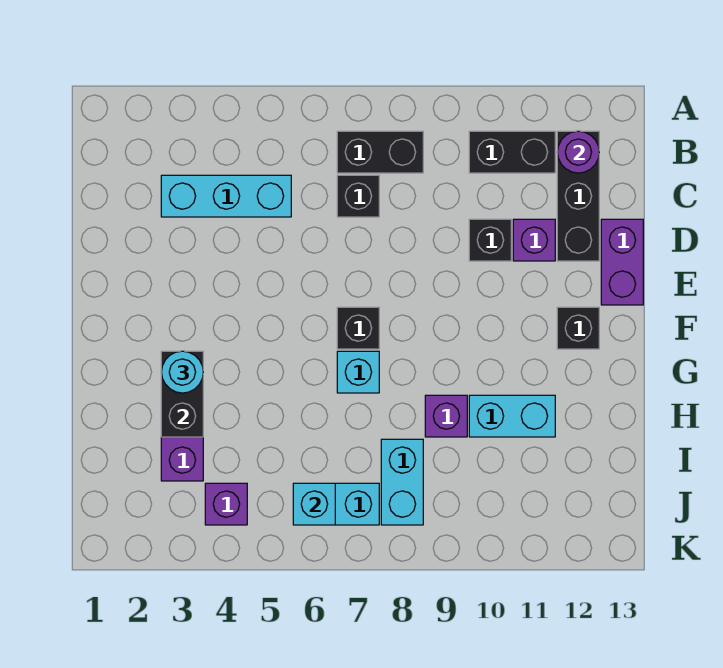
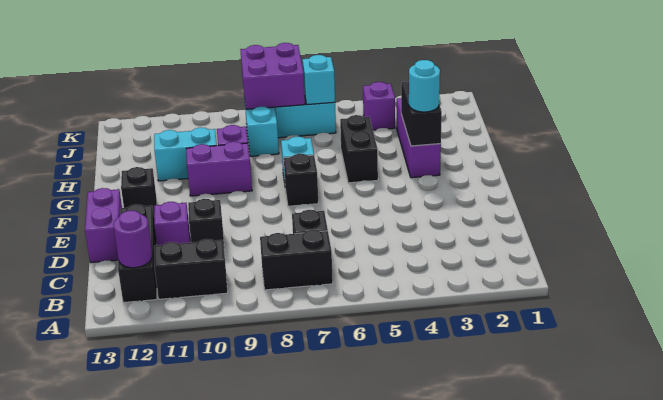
cyan brick C3:C5 level 1 -> none
none -> black brick G5:H5 level 1
none -> purple brick G9:G10 level 1
none -> purple brick J7:K8 level 2

